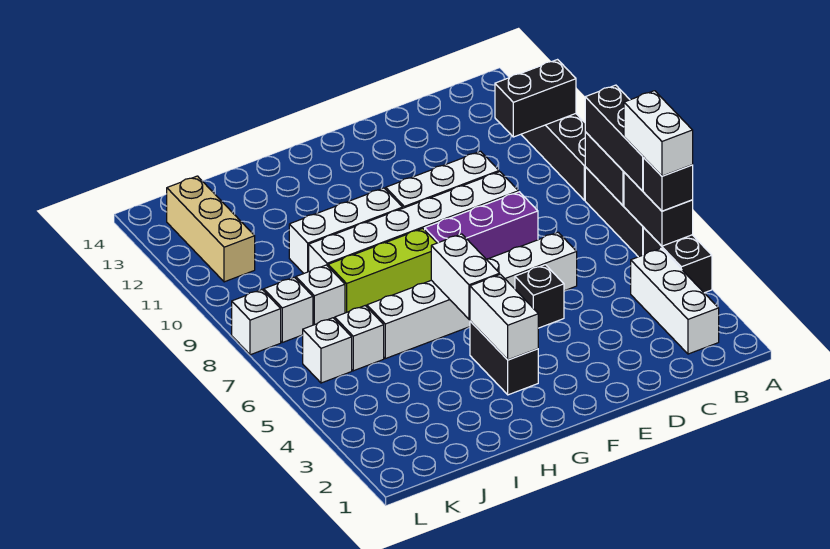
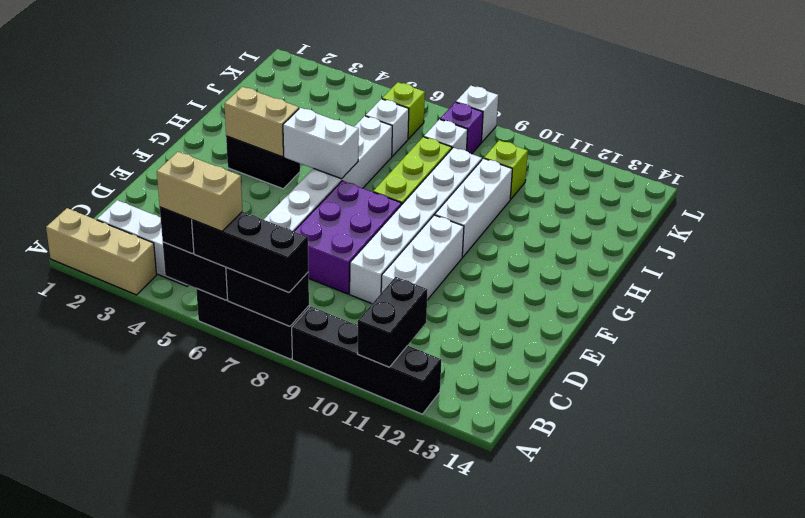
black brick A4:A5 level 1 -> none
white brick A5:A6 level 4 -> tan brick A5:A6 level 4
purple brick D8:F8 level 1 -> purple brick D7:F8 level 1
black brick E5 level 1 -> none
white brick G3:G4 level 2 -> tan brick G3:G4 level 2
none -> lime brick J10 level 1
white brick K6 level 1 -> lime brick K6 level 1
white brick K8 level 1 -> purple brick K8 level 1
tan brick K11:K13 level 1 -> tan brick A1:A3 level 1

